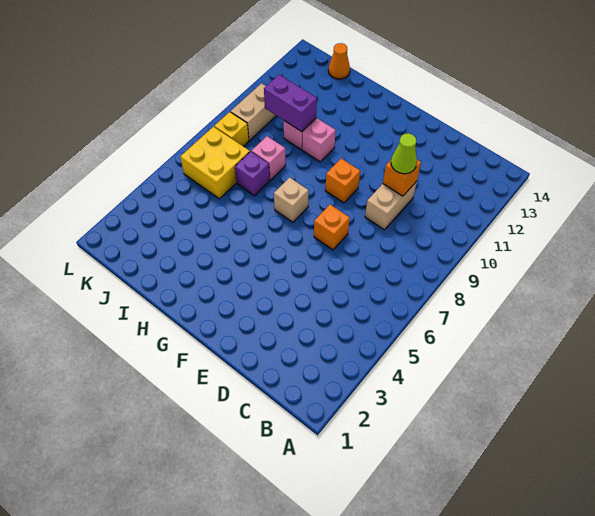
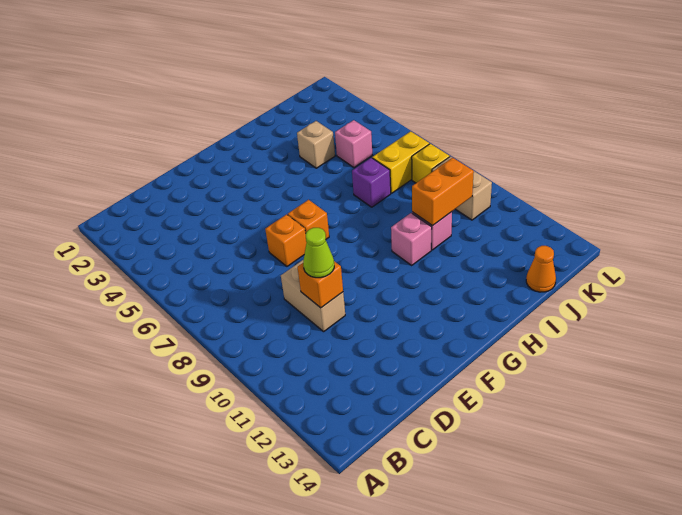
orange brick F9 level 1 -> orange brick F7 level 1
tan brick G7 level 1 -> tan brick I4 level 1
pink brick I8 level 1 -> pink brick J5 level 1
purple brick I10:J10 level 2 -> orange brick I10:J10 level 2
yellow brick J6:K7 level 1 -> yellow brick J7:K7 level 1

